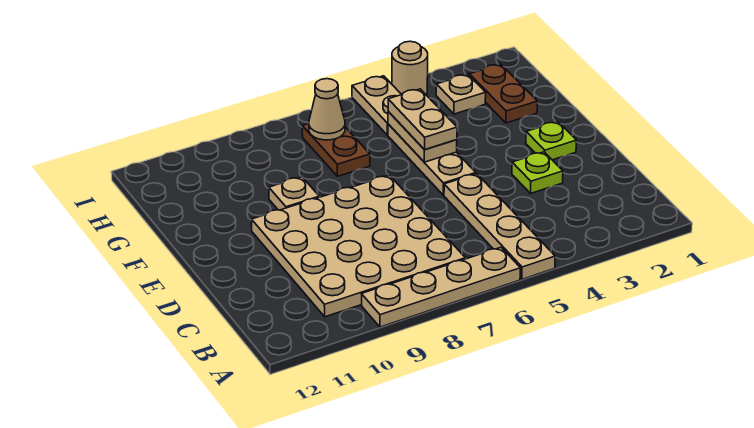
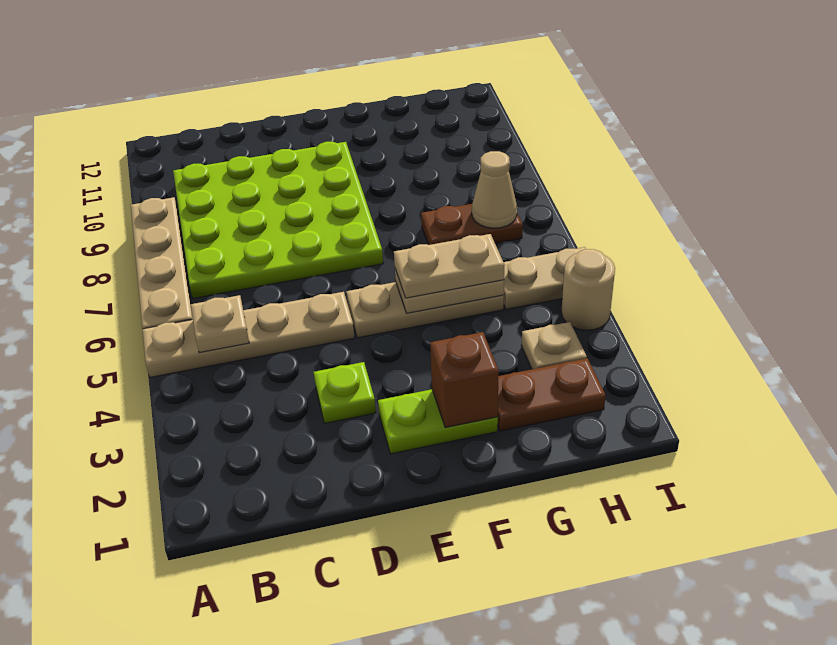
tan plate B7:E10 level 1 -> lime plate B7:E10 level 1
lime plate E2 level 1 -> lime plate E2:F2 level 1
none -> brown brick F2 level 2
tan plate F9 level 1 -> tan plate B5 level 2

